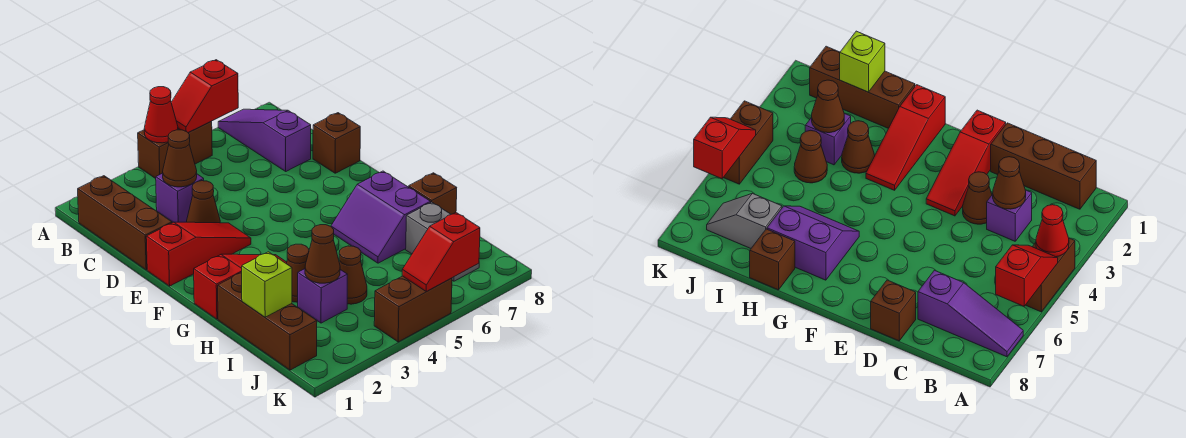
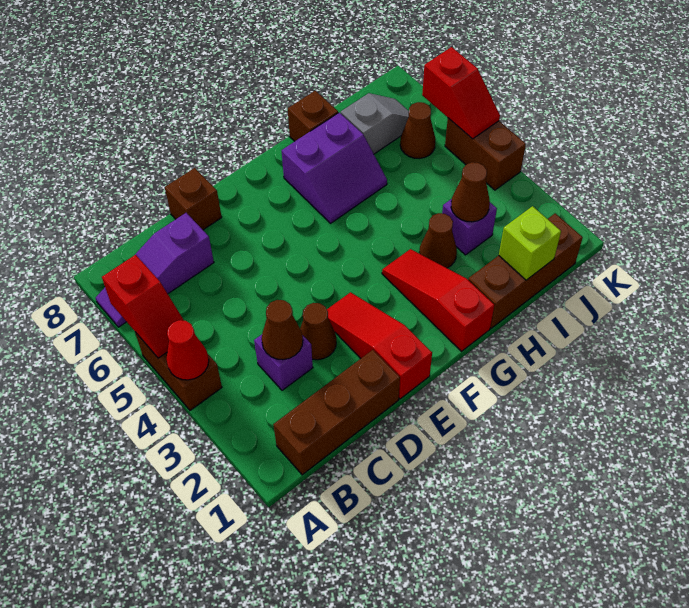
brown cone I4 level 1 -> brown cone J6 level 1

